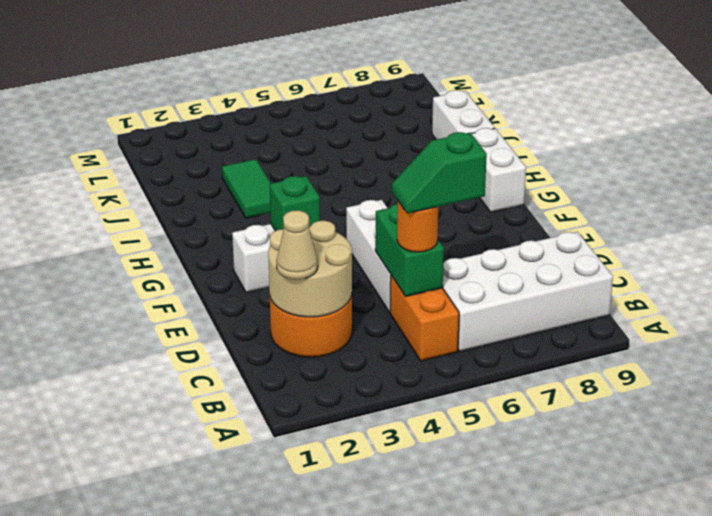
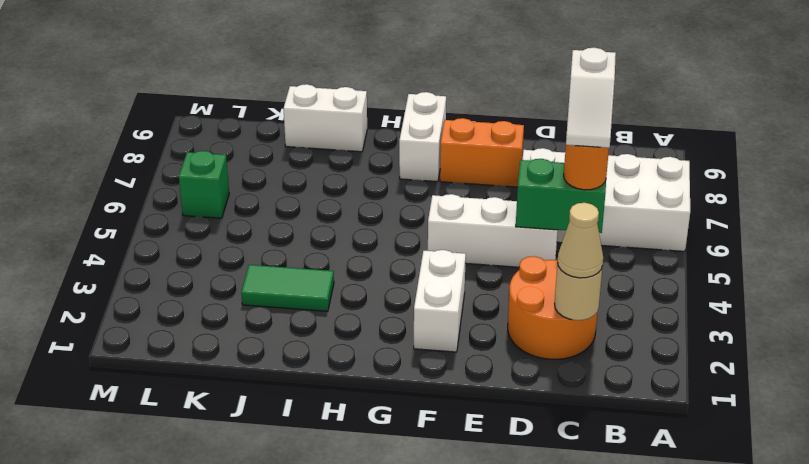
orange brick B5:C5 level 1 -> orange brick E8:F8 level 1
white brick B6:C9 level 1 -> white brick A6:D7 level 1
tan round brick C2:D3 level 2 -> tan round brick C2 level 2
green slope C5:C6 level 4 top 6 -> white slope C5:C6 level 4 top 6
green brick F3 level 2 -> green brick L6 level 1
white brick G9:H9 level 1 -> white brick G8:G9 level 1

